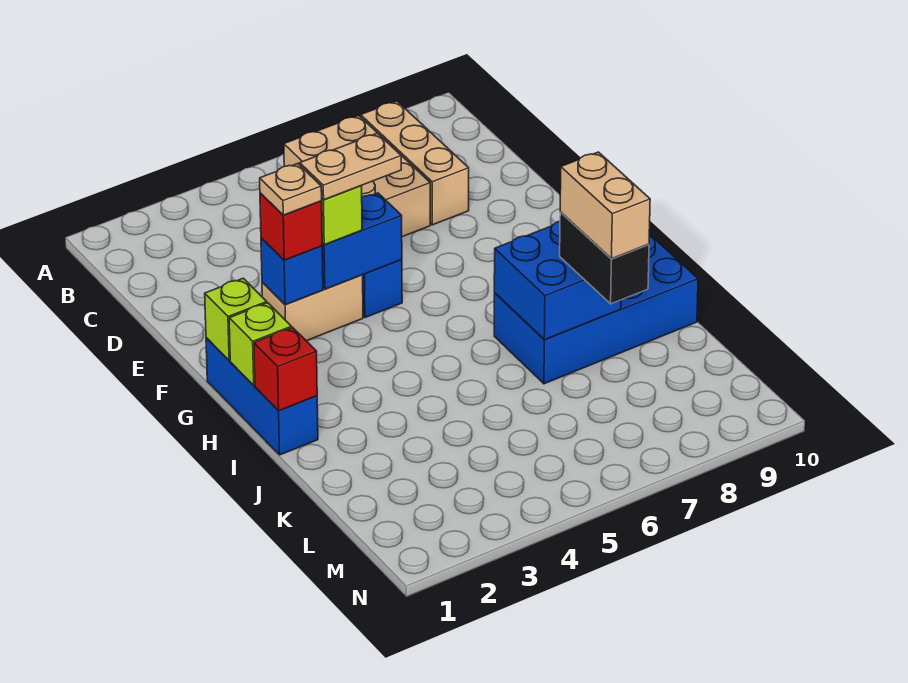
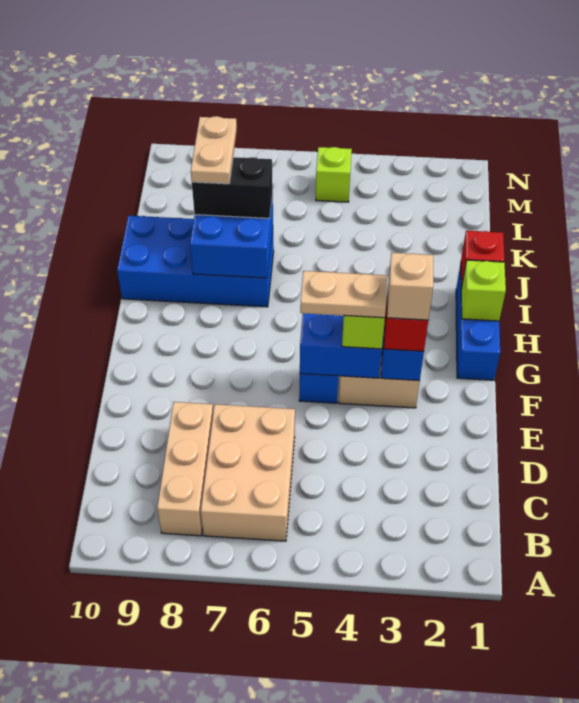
tan plate F3 level 4 -> tan brick F3 level 4
lime brick G1 level 2 -> lime brick M5 level 1
black brick J8:K8 level 3 -> black brick J7:J8 level 3
tan brick J8:K8 level 4 -> tan plate J8:K8 level 4

